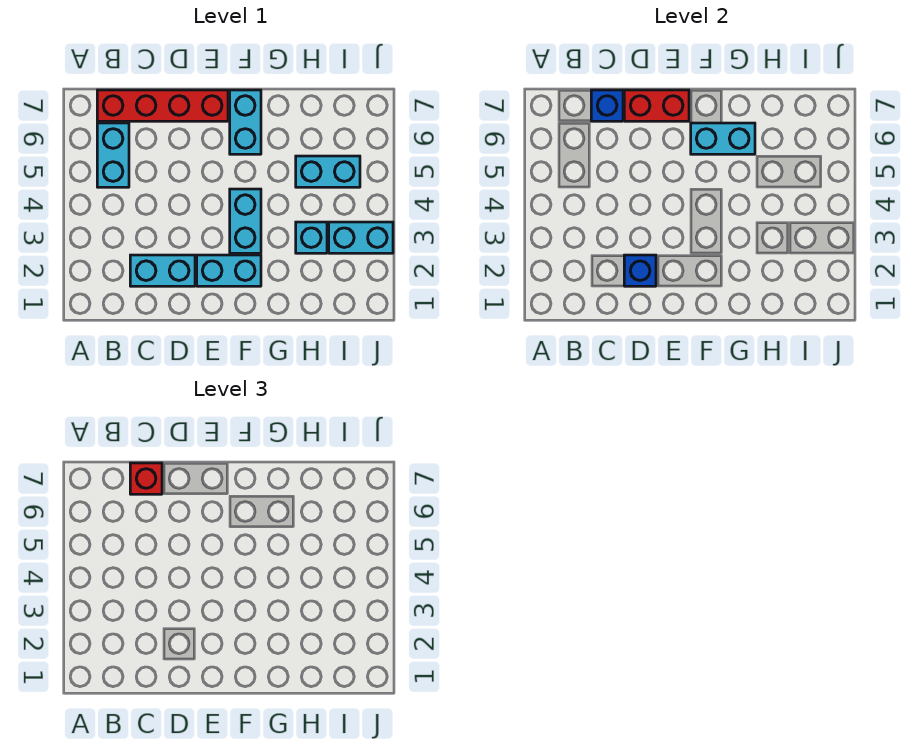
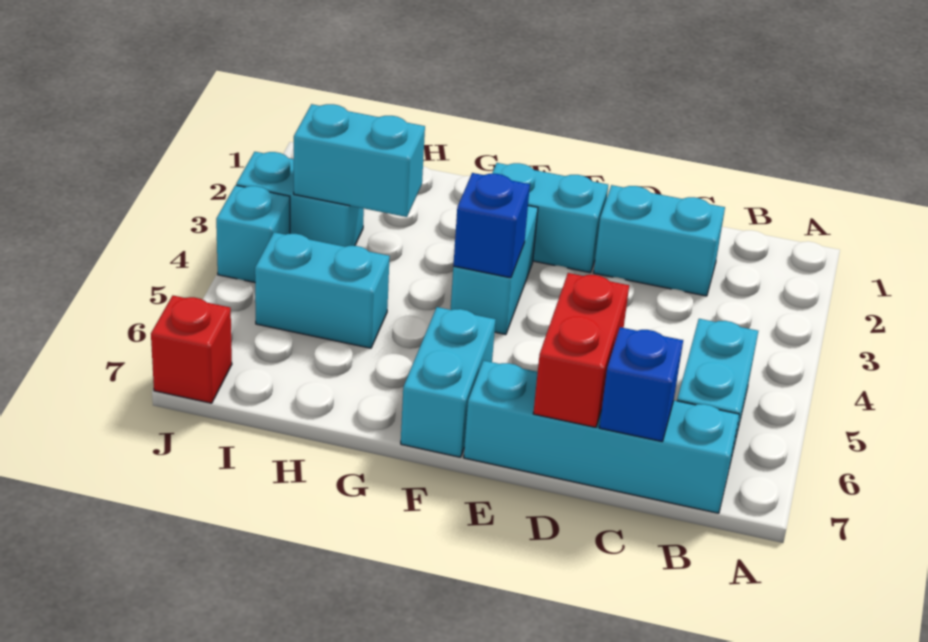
red brick B7:E7 level 1 -> cyan brick B7:E7 level 1
red brick C7 level 3 -> red brick J7 level 1
blue brick D2 level 2 -> blue brick F4 level 2
red brick D7:E7 level 2 -> red brick D6:D7 level 2
cyan brick F6:G6 level 2 -> cyan brick H3:I3 level 2
cyan brick H3 level 1 -> cyan brick J4 level 1

